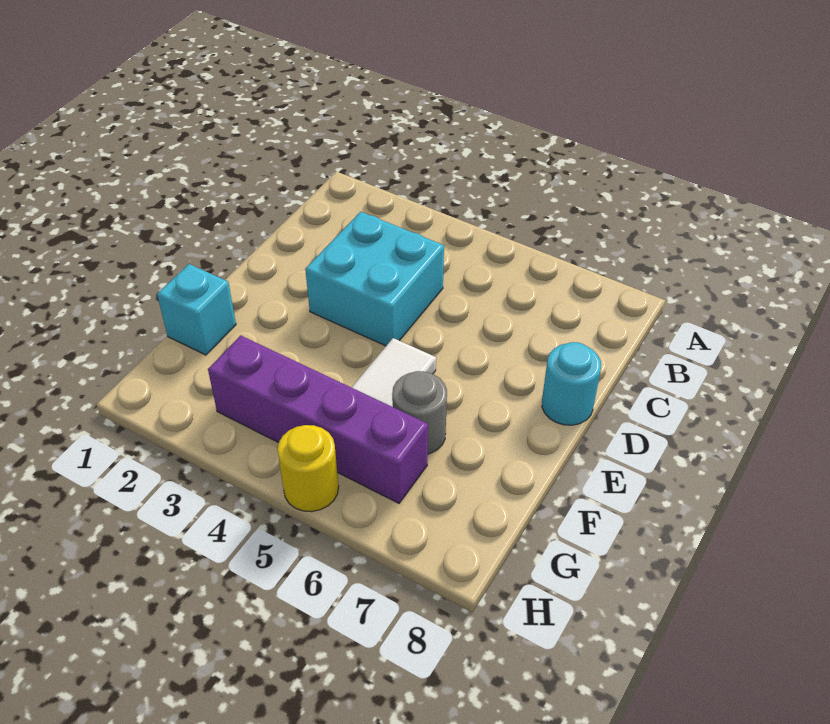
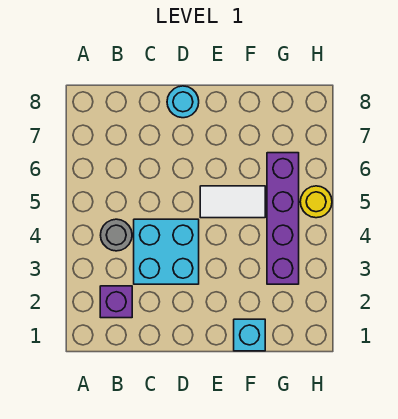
none -> purple brick B2 level 1
grey round brick F6 level 1 -> grey round brick B4 level 1

